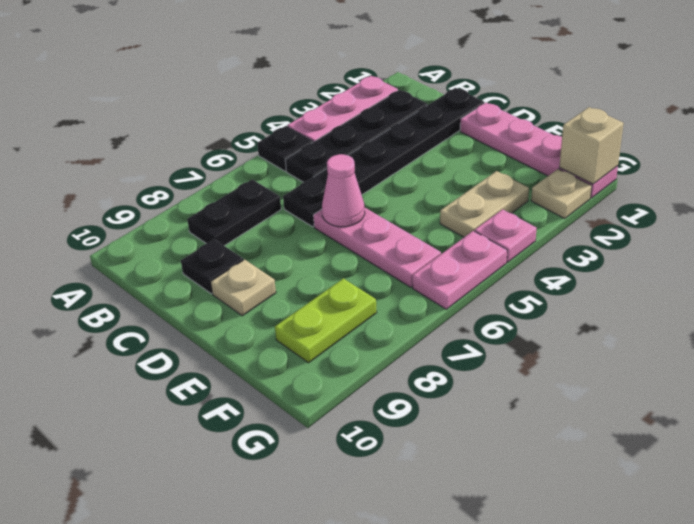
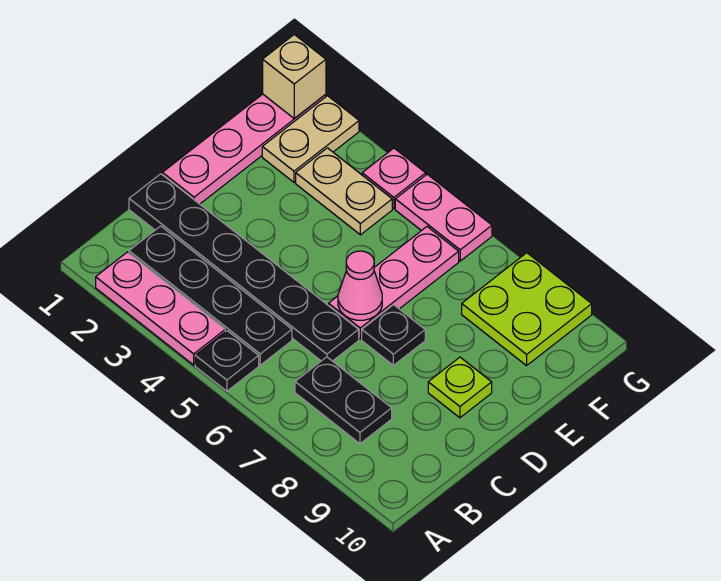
black plate C9 level 1 -> black plate D7 level 1
tan plate D9 level 1 -> lime plate D9 level 1
lime plate F8:F9 level 1 -> lime plate F8:G9 level 1
tan plate G2 level 1 -> tan plate F2:G2 level 1

